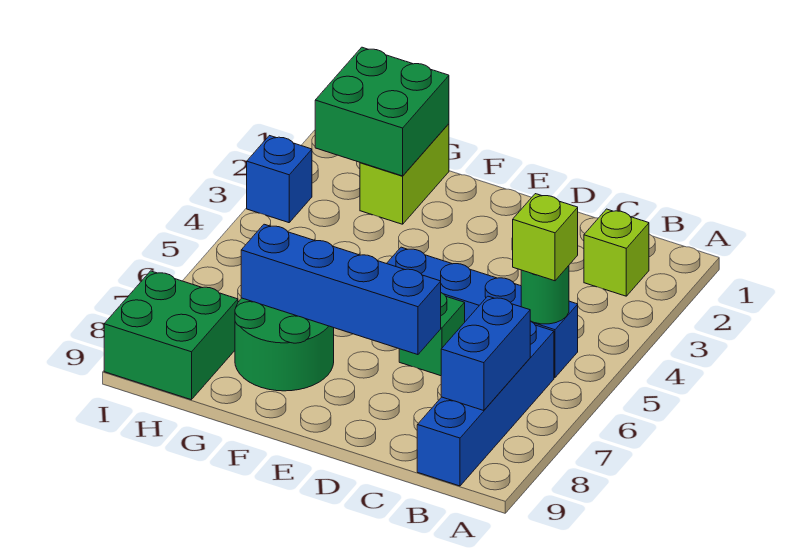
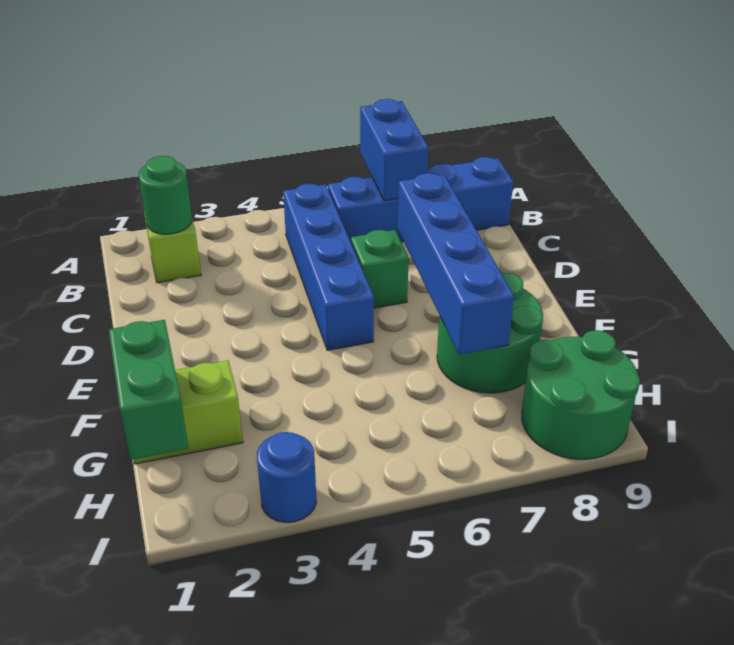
green round brick B5 level 2 -> green round brick B2 level 2
lime brick B5 level 3 -> none
blue brick B7:B8 level 2 -> blue brick A7:B7 level 2
green brick G1:H2 level 2 -> green brick G1:H1 level 2
green brick H8:I9 level 1 -> green round brick H8:I9 level 1
blue brick I3 level 1 -> blue round brick I3 level 1

